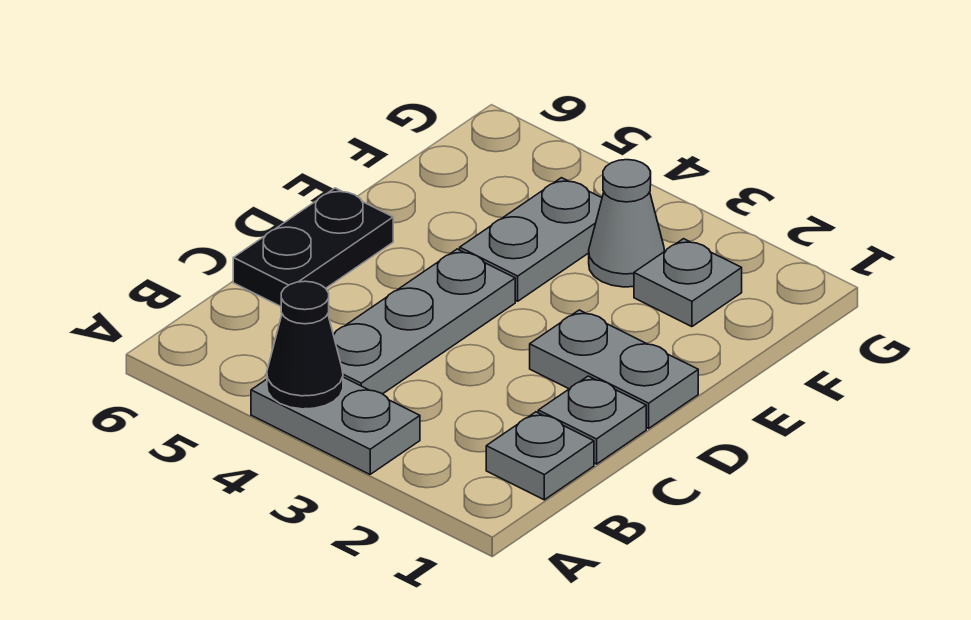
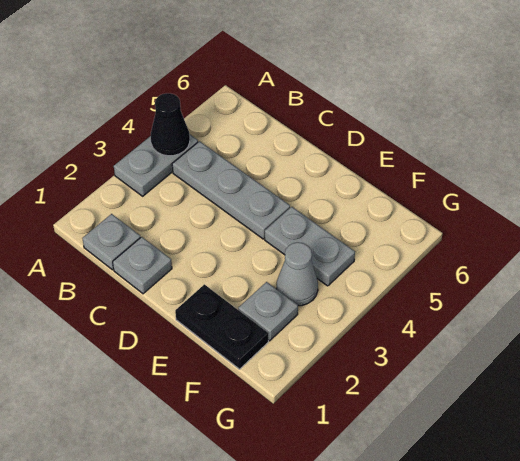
black plate C6:D6 level 1 -> black plate E1:F1 level 1
grey plate D1:D2 level 1 -> none

